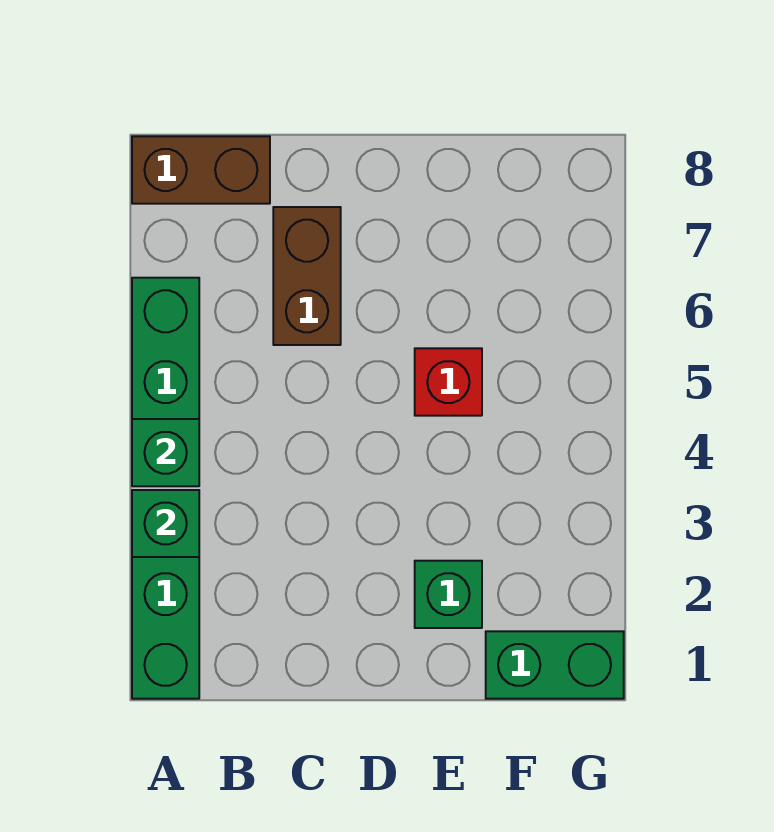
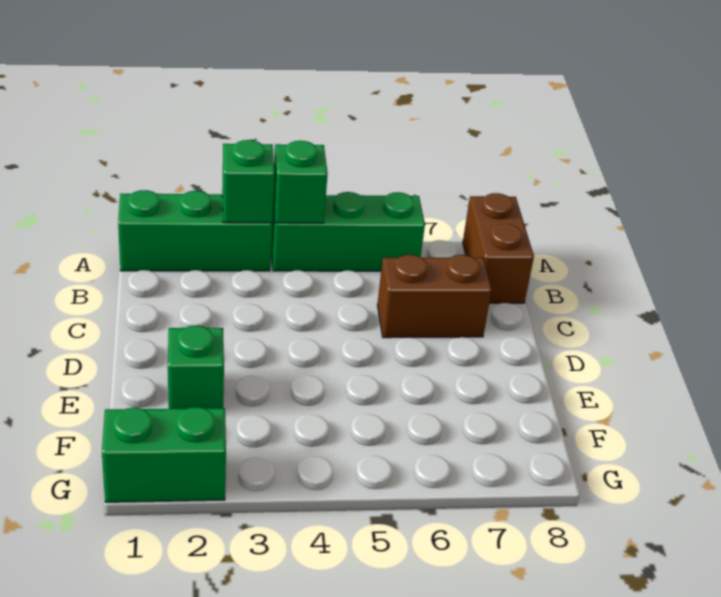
red brick E5 level 1 -> none
green brick F1:G1 level 1 -> green brick G1:G2 level 1

